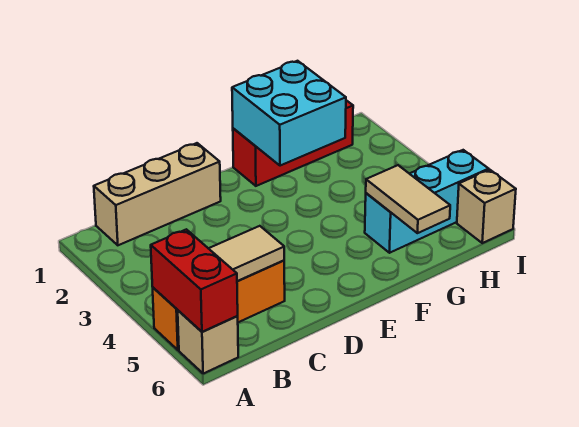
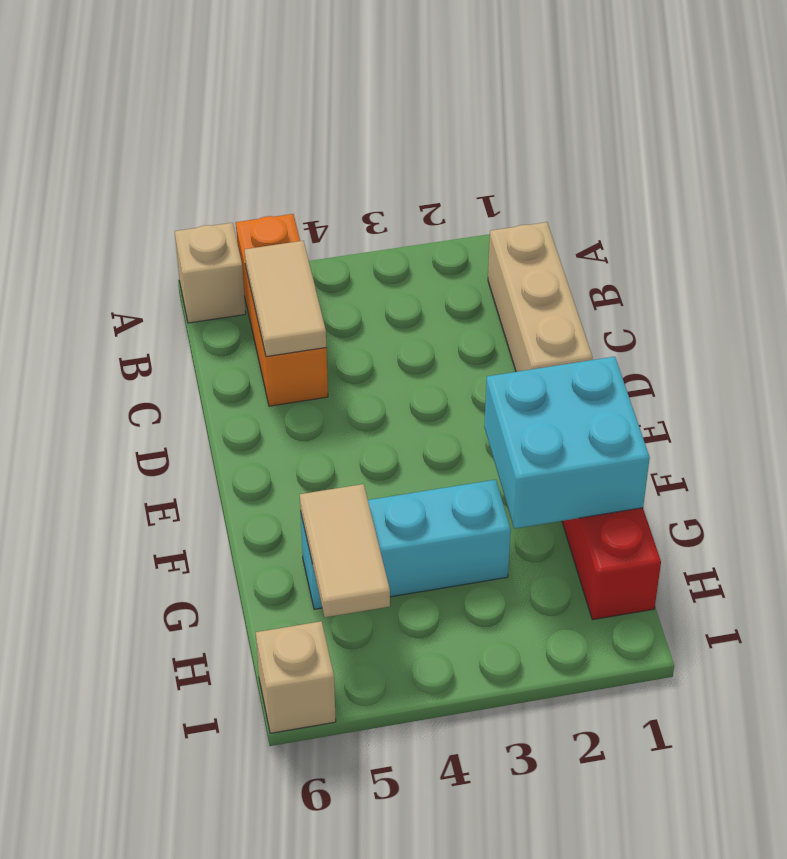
red brick A5:A6 level 2 -> none
cyan brick G5:I5 level 1 -> cyan brick G3:G5 level 1
tan tile G5:G6 level 2 -> tan tile G5:H5 level 2

